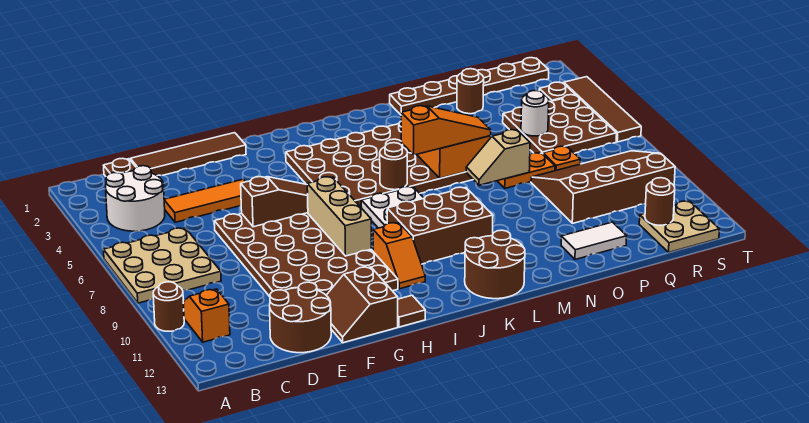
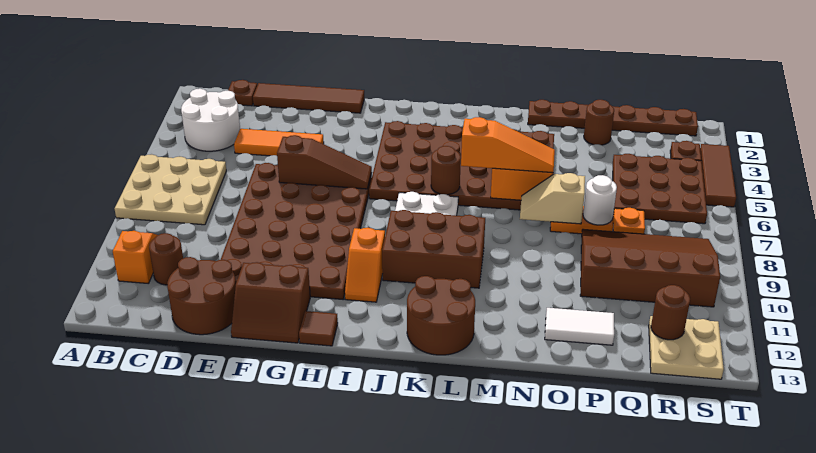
brown round brick A10 level 1 -> brown round brick C11 level 1
brown slope F12:G13 level 1 top G -> brown slope F12:G13 level 1 top 12
tan brick H7:H9 level 2 -> none
white round brick Q5 level 2 -> white round brick P7 level 2
brown tile T3:T6 level 1 -> brown tile T3:T5 level 1

